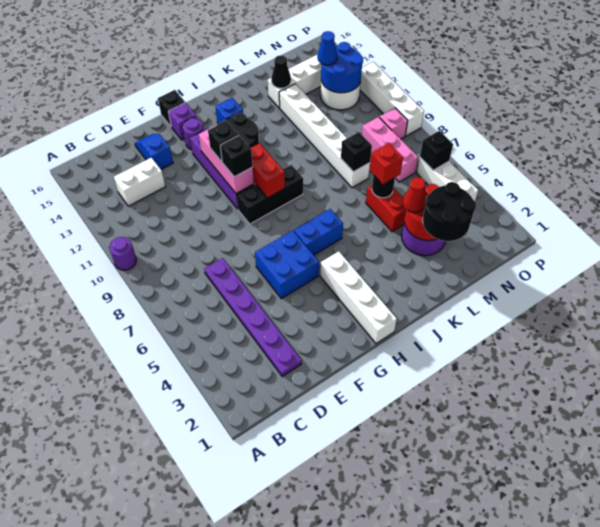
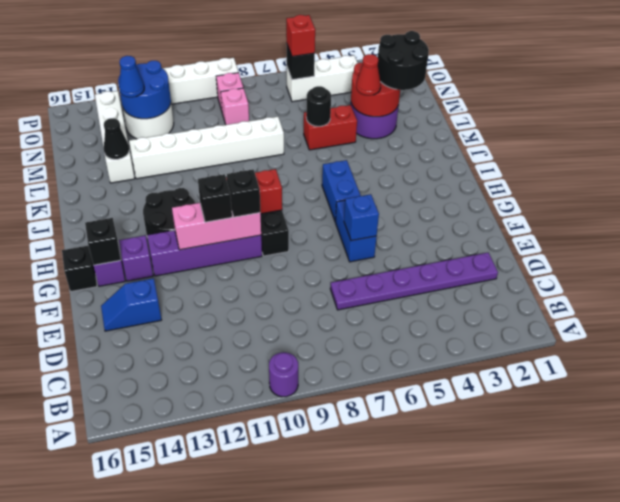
white brick C13:D13 level 1 -> none
blue brick F5:G6 level 1 -> blue brick F6:G6 level 1
purple round brick G14 level 1 -> purple brick G14 level 1
white brick H1:H4 level 1 -> none
blue brick I14 level 1 -> blue brick F6 level 2
red brick L6 level 3 -> red brick O6 level 3
black brick L8 level 2 -> black brick G15 level 2
pink brick N7:N9 level 1 -> pink brick N9 level 1

